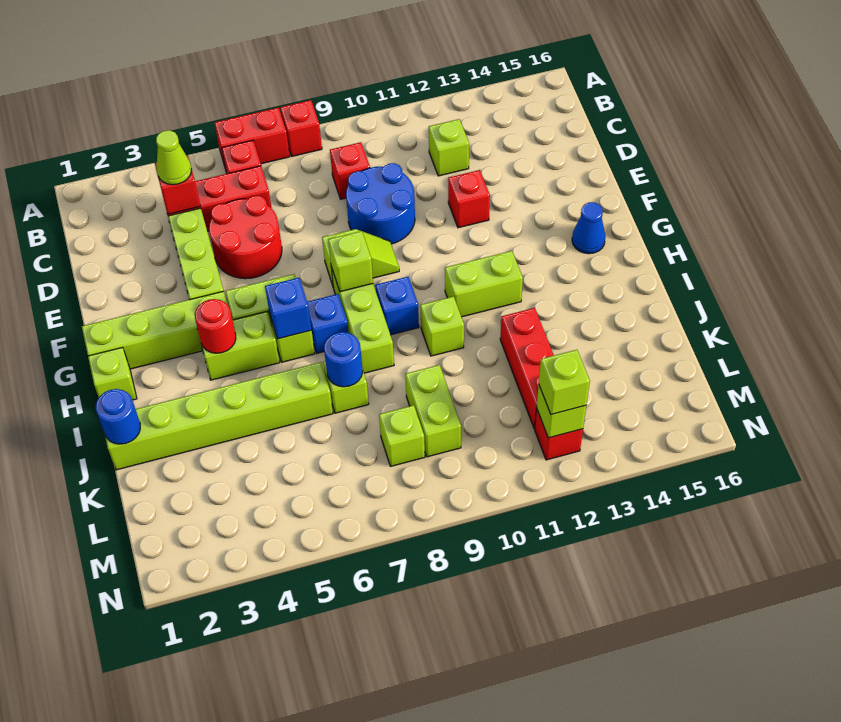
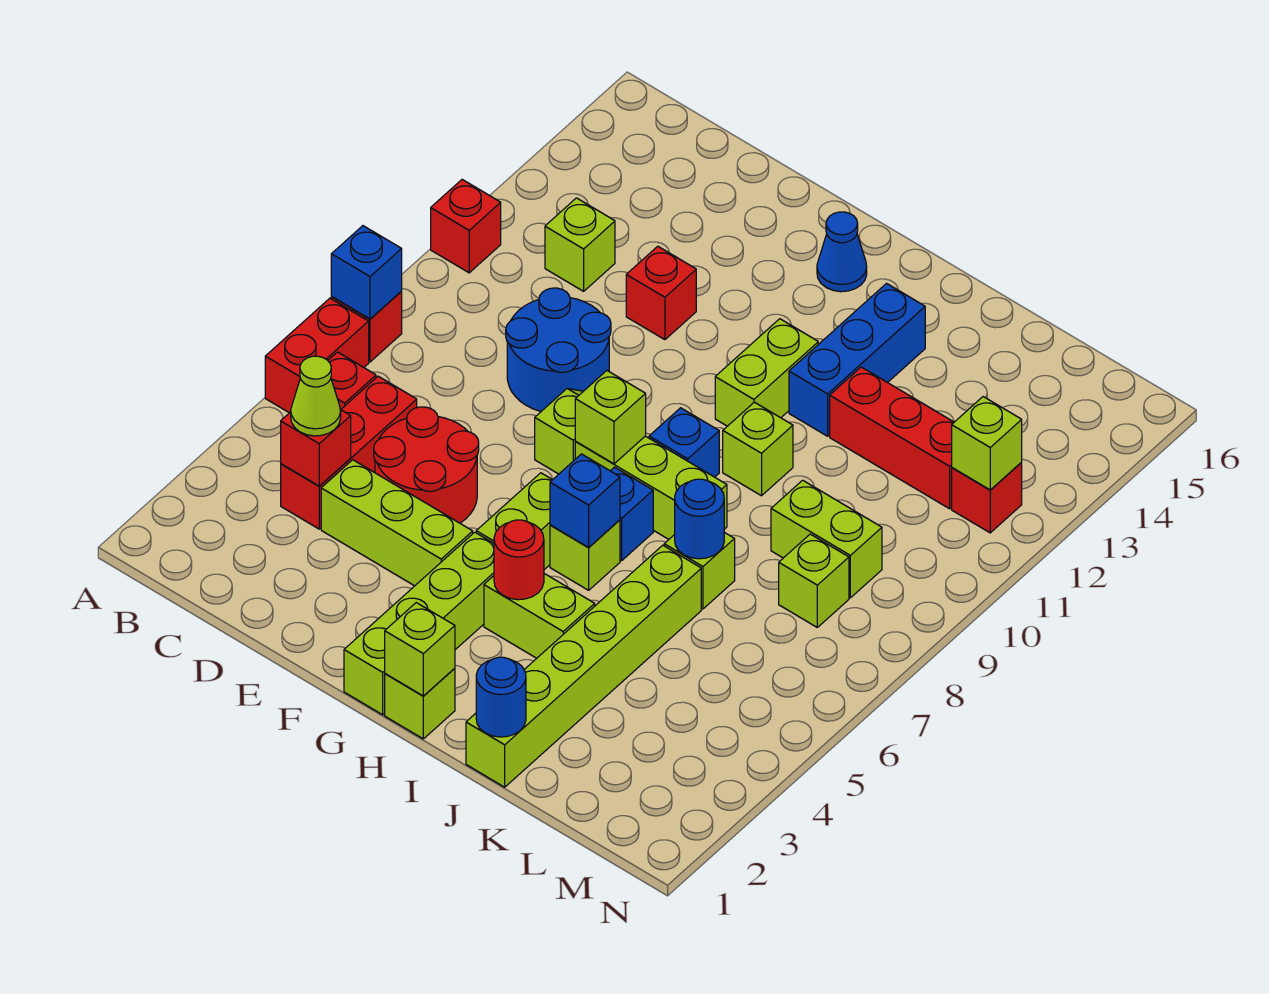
none -> blue brick A8 level 2
red brick C9 level 1 -> red brick A11 level 1
lime brick H4:H5 level 1 -> lime brick H4:I4 level 1
none -> blue brick I12:I14 level 1
lime brick M12 level 3 -> lime brick H1 level 2

